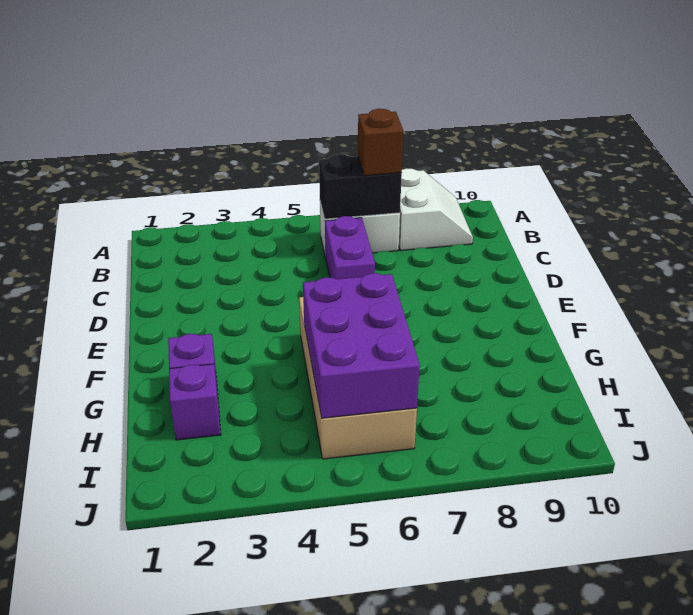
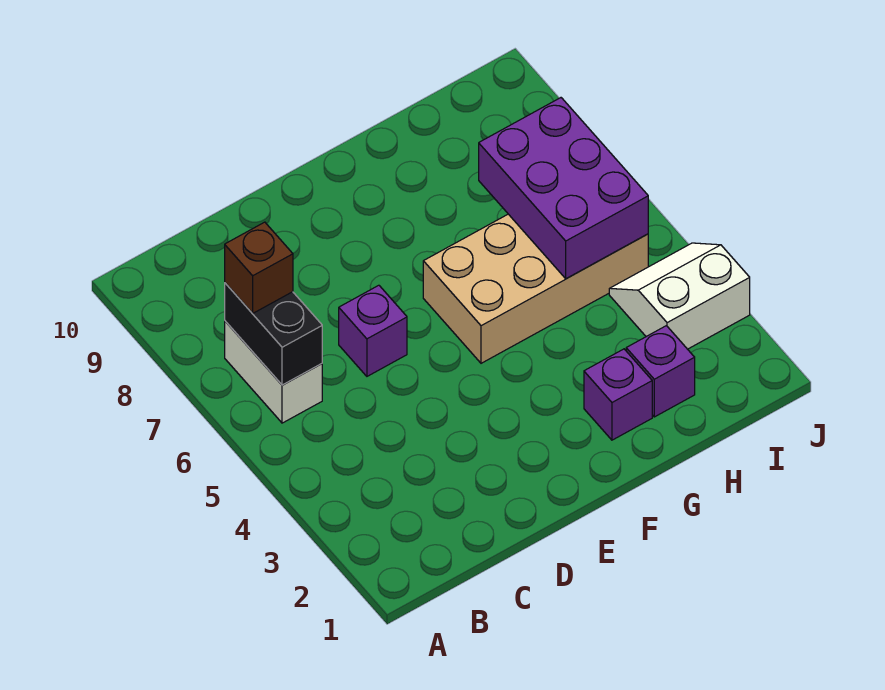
white slope A8:B9 level 1 top 8 -> white slope I3:J4 level 1 top 3
purple brick C6:D6 level 1 -> purple brick D6 level 1
purple brick G5:I6 level 2 -> purple brick H5:I7 level 2

